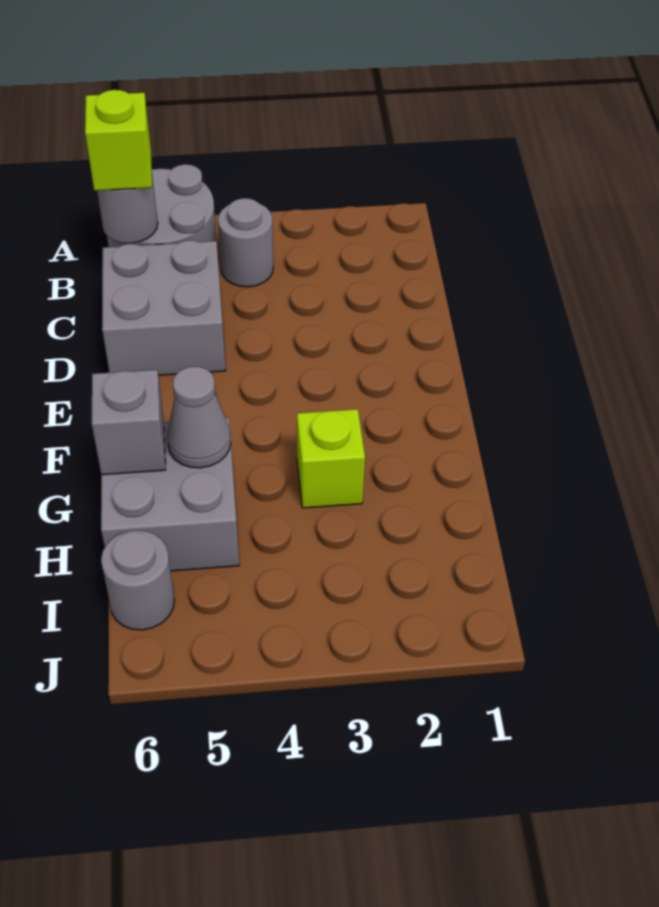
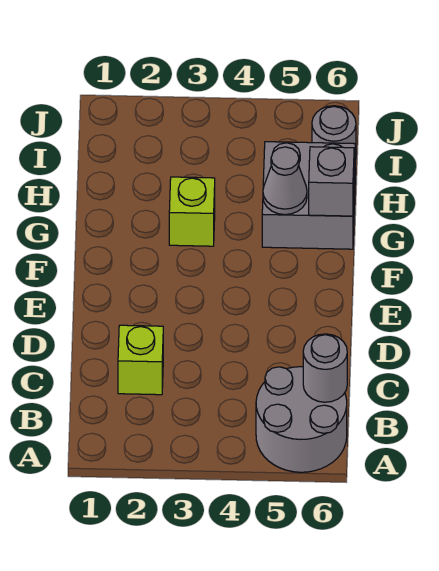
grey round brick B4 level 1 -> none
lime brick B6 level 3 -> lime brick C2 level 1
grey brick C5:D6 level 1 -> none

